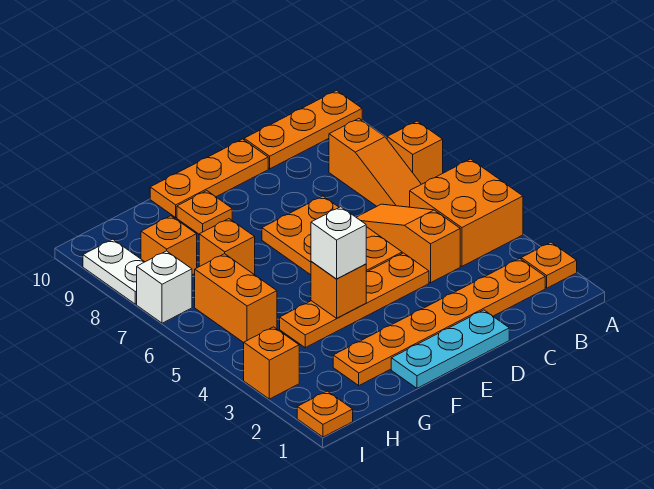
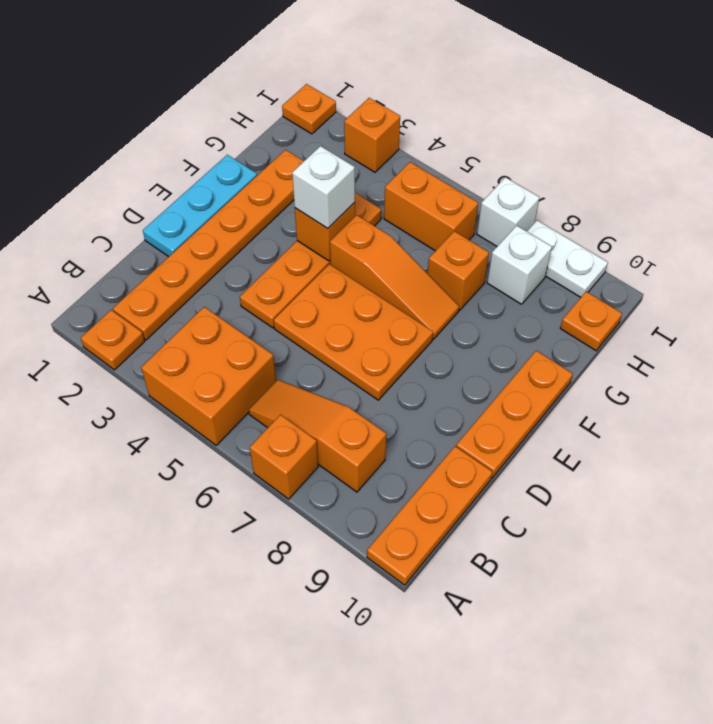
orange slope C4:C6 level 1 top 4 -> orange slope F5:F7 level 1 top 5
orange plate F9 level 1 -> orange plate H10 level 1
orange brick H8 level 1 -> white brick H8 level 1

